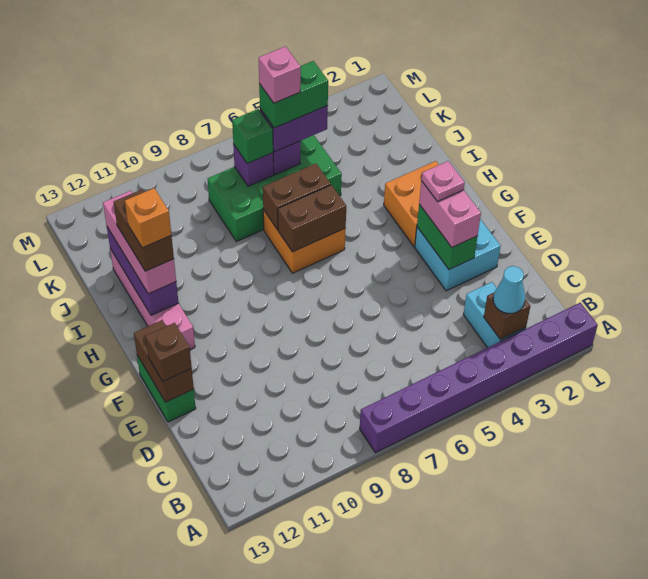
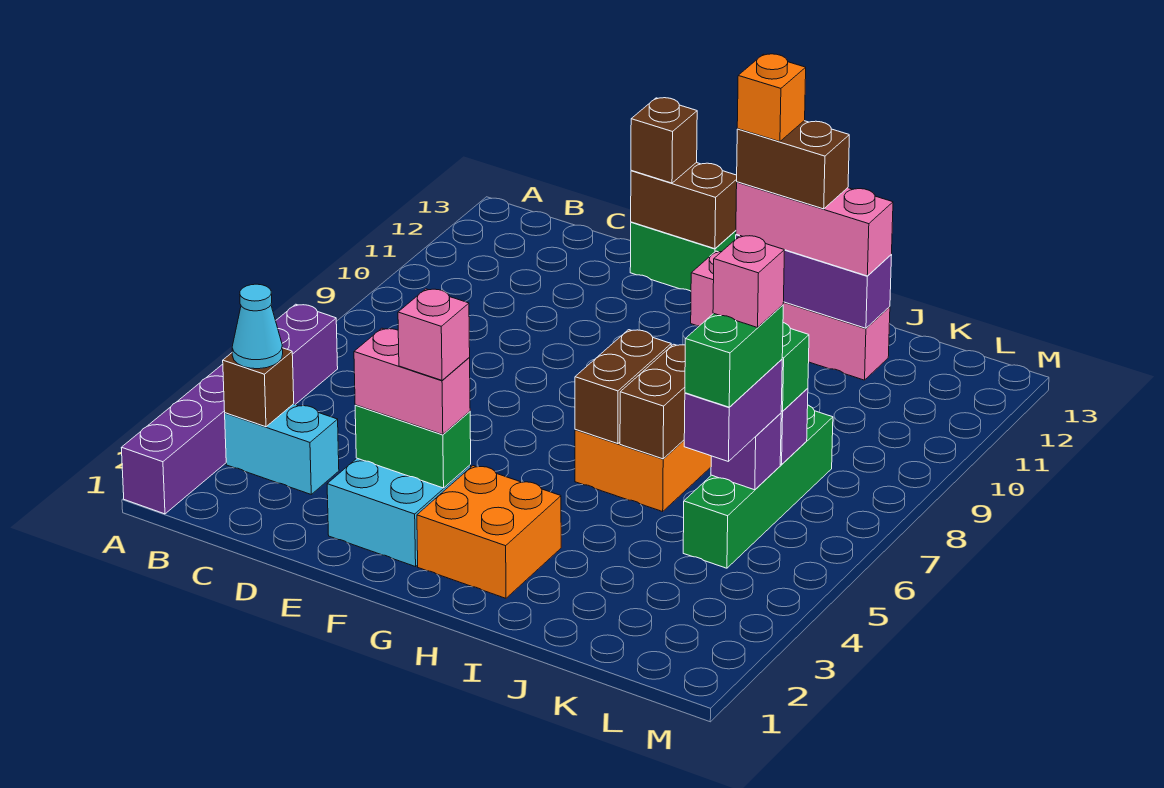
purple brick A1:A8 level 1 -> purple brick A1:A6 level 1
pink plate F3 level 4 -> pink brick F3 level 4
green brick J5:K8 level 1 -> green brick K5:K8 level 1

